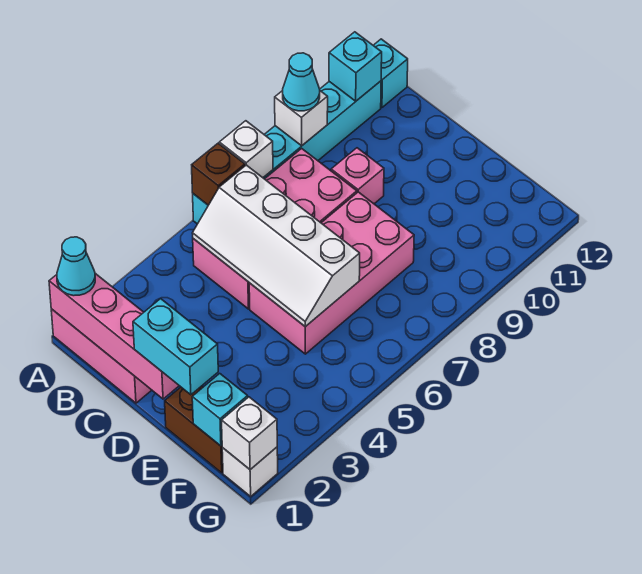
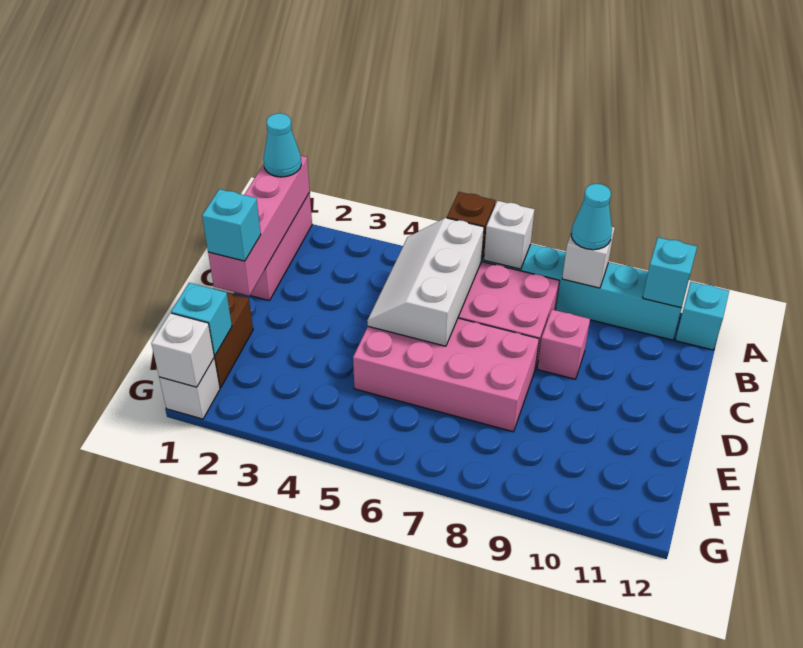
white slope B5:E6 level 2 top 6 -> white slope B5:D6 level 2 top 6
cyan brick D1:E1 level 3 -> cyan brick D1 level 3

